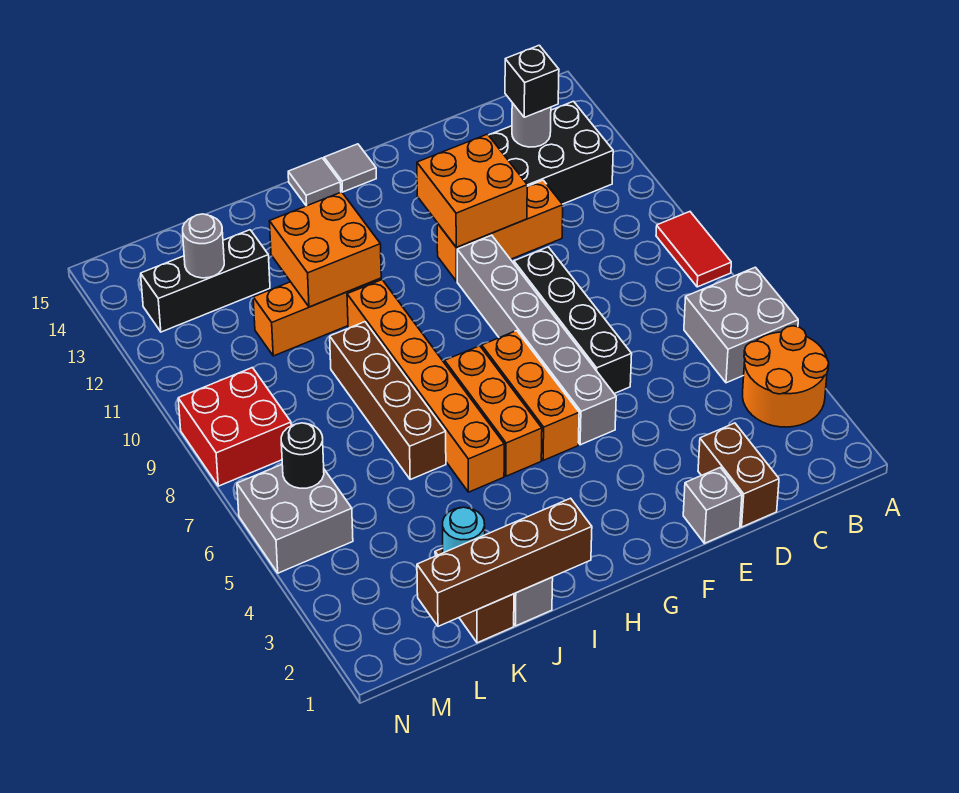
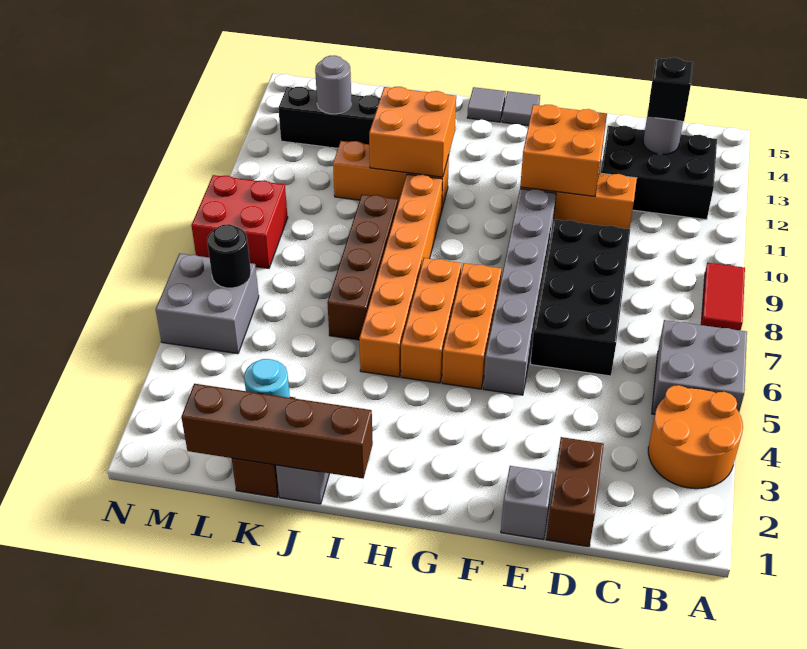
black brick E6:E9 level 1 -> black brick D6:E9 level 1

